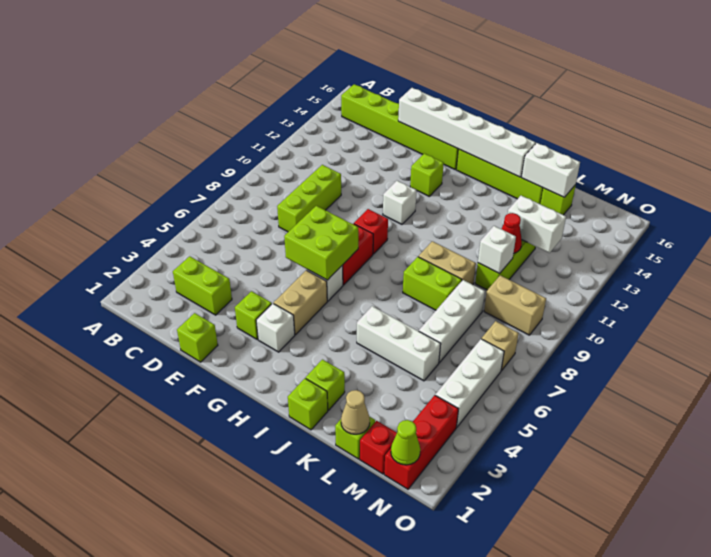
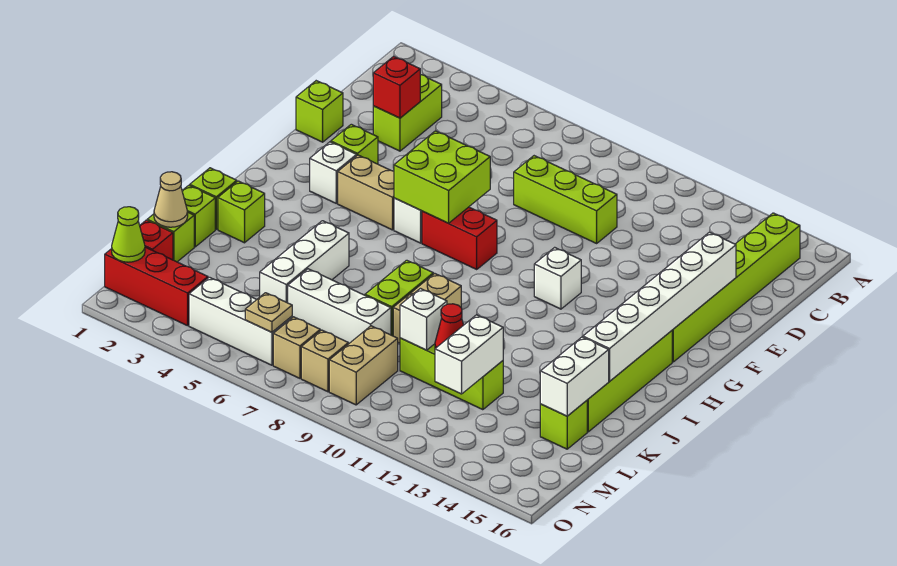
red brick G9 level 1 -> red brick D3 level 2
lime brick G13 level 1 -> lime brick K1 level 1
none -> tan plate N6 level 2
none -> tan brick N8 level 1

